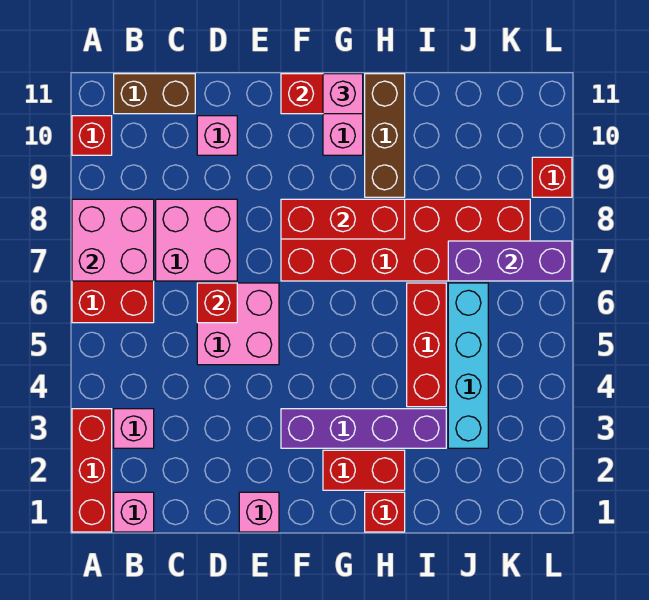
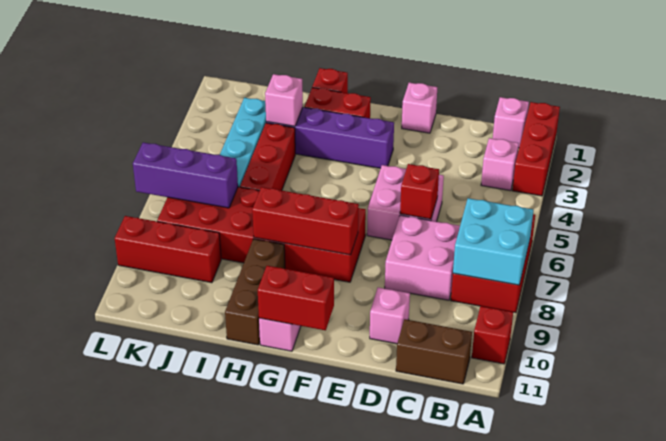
pink brick A7:B8 level 2 -> cyan brick A7:B8 level 2
pink brick G11 level 3 -> pink brick I3 level 2
red brick L9 level 1 -> red brick J9:L9 level 1

